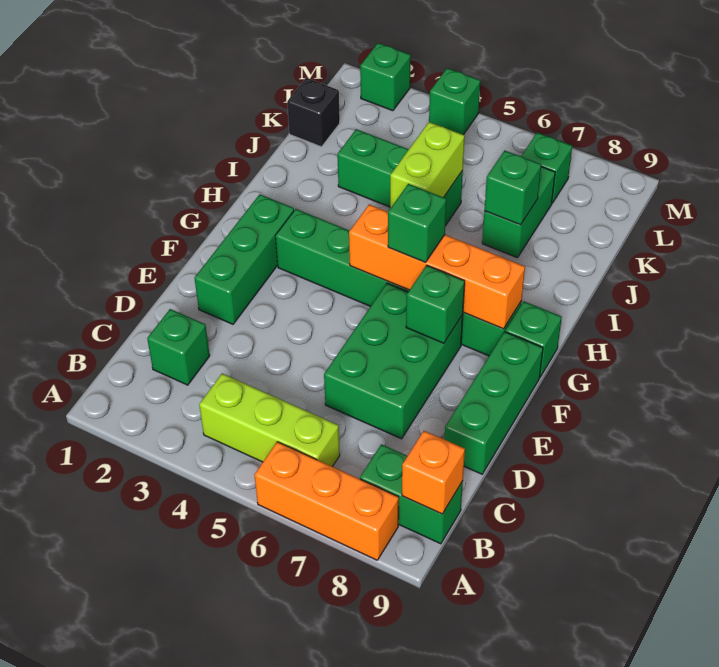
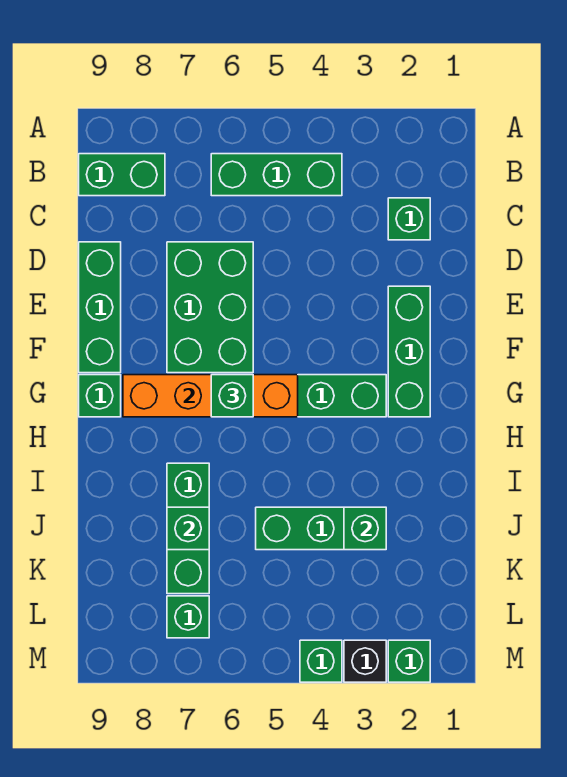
orange brick A6:A8 level 1 -> none
lime brick B4:B6 level 1 -> green brick B4:B6 level 1
orange brick B9 level 2 -> none
green brick F7 level 2 -> green brick J3 level 2
lime brick I5:J5 level 2 -> none
green brick J7:K7 level 1 -> green brick I7:K7 level 1
black brick K1 level 1 -> black brick M3 level 1

